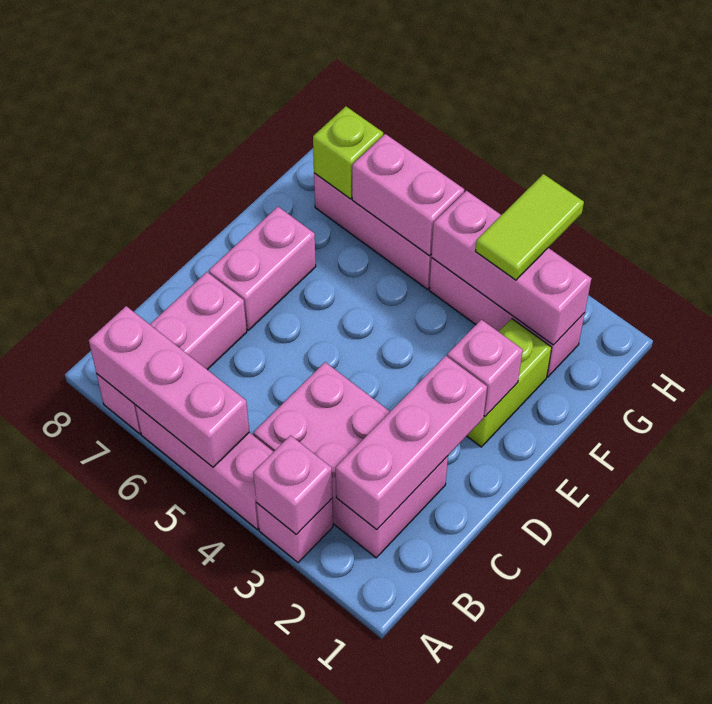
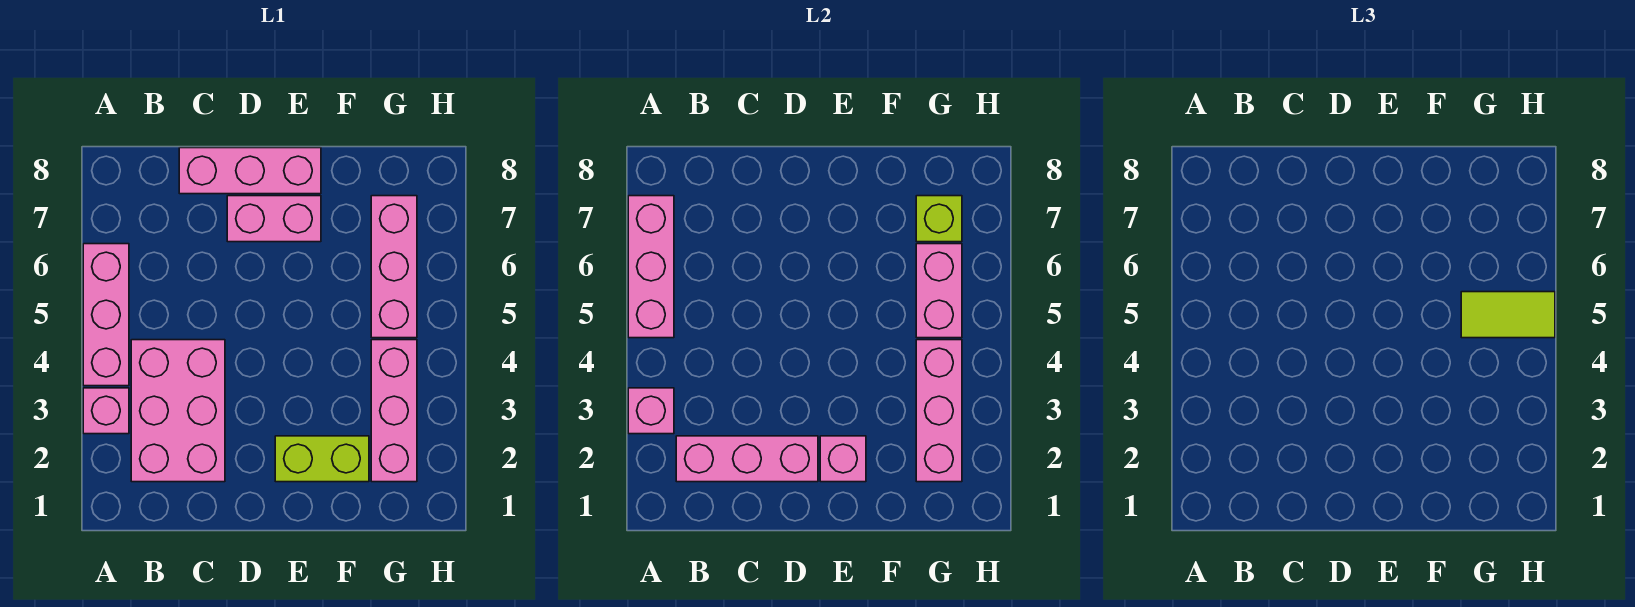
pink brick A7:C7 level 1 -> pink brick C8:E8 level 1
lime tile G3:H3 level 3 -> lime tile G5:H5 level 3

